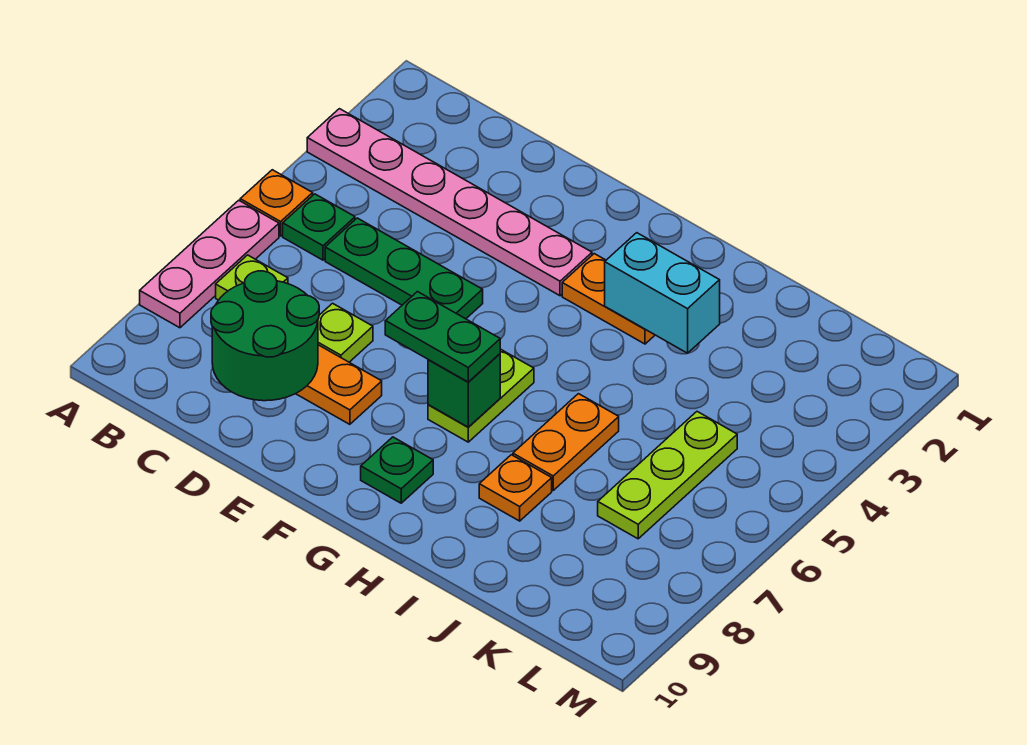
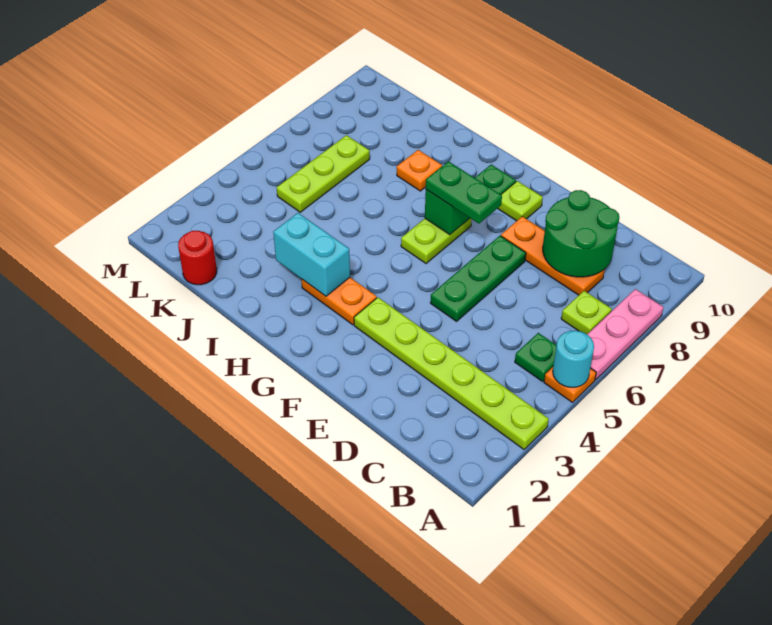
pink plate A3:F3 level 1 -> lime plate A3:F3 level 1
none -> cyan round brick A5 level 2
green plate C5:E5 level 1 -> green plate E5:E7 level 1
lime plate D7 level 1 -> lime plate F9 level 1
orange plate I6:I7 level 1 -> none
none -> red round brick K1 level 1

